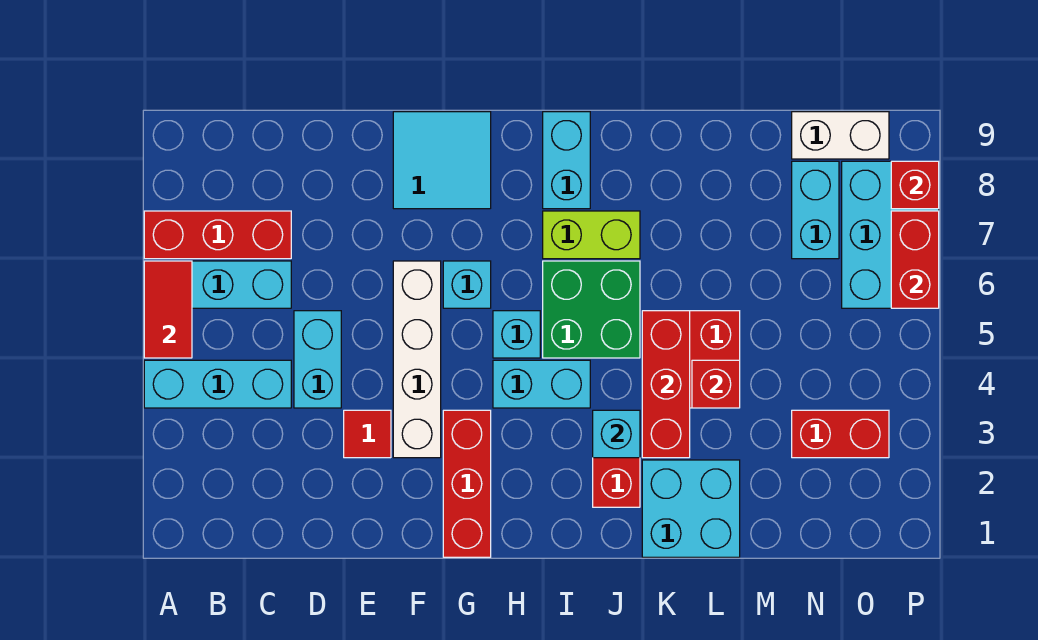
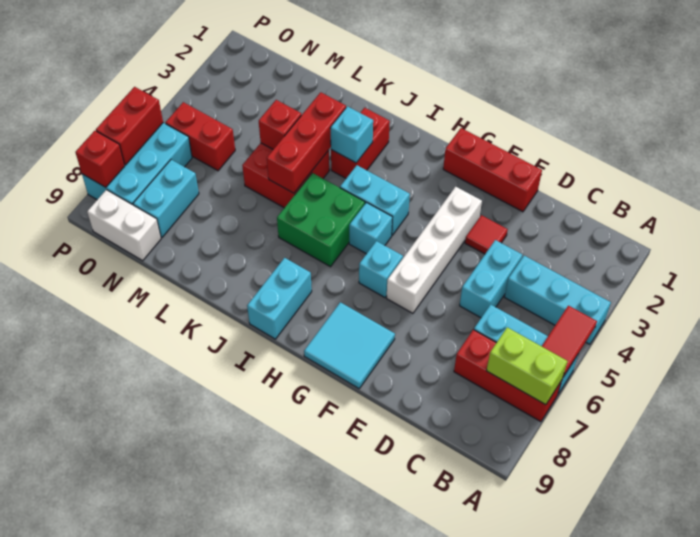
red brick G1:G3 level 1 -> red brick E1:G1 level 1
lime brick I7:J7 level 1 -> lime brick A7:B7 level 2
cyan brick K1:L2 level 1 -> none
red brick N3:O3 level 1 -> red brick N5:O5 level 1

